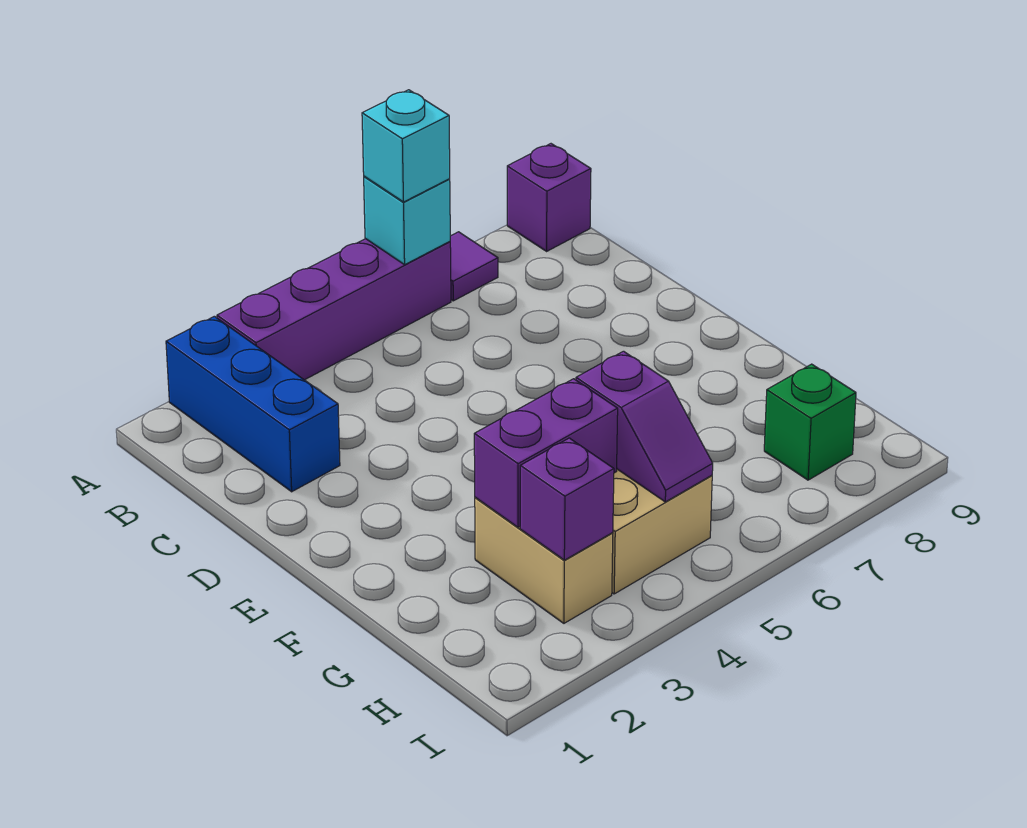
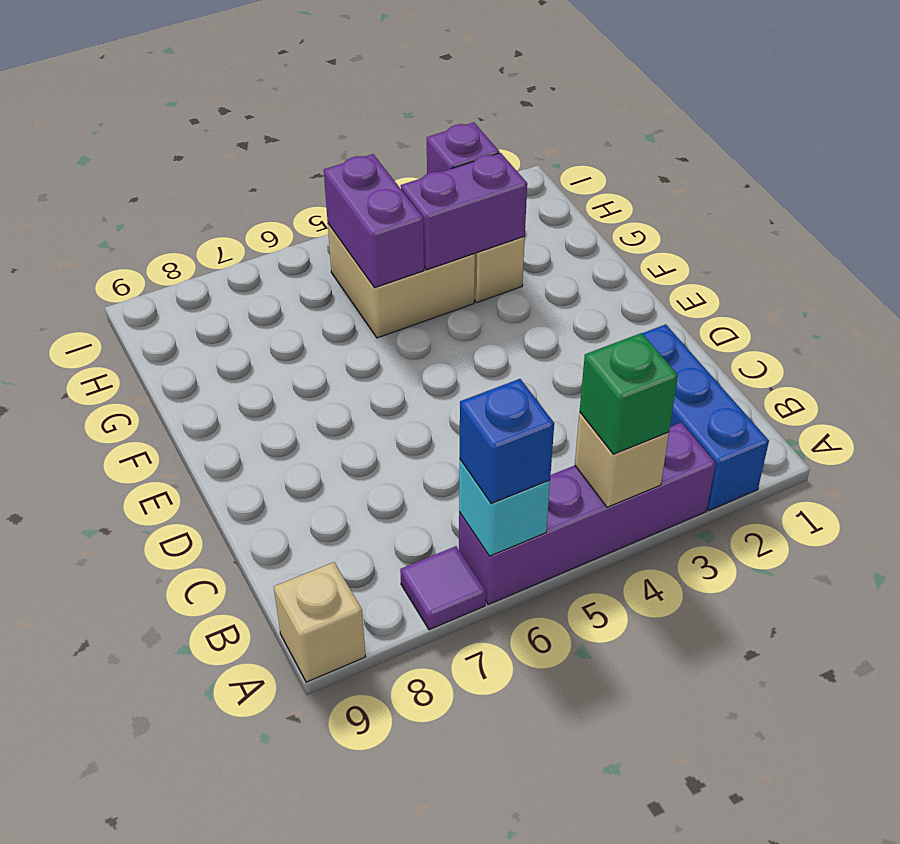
none -> tan brick A4 level 2
cyan brick A6 level 3 -> blue brick A6 level 3
purple brick A9 level 1 -> tan brick A9 level 1
purple slope G5:H5 level 2 top G -> purple brick G5:H5 level 2
green brick H8 level 1 -> green brick A4 level 3

